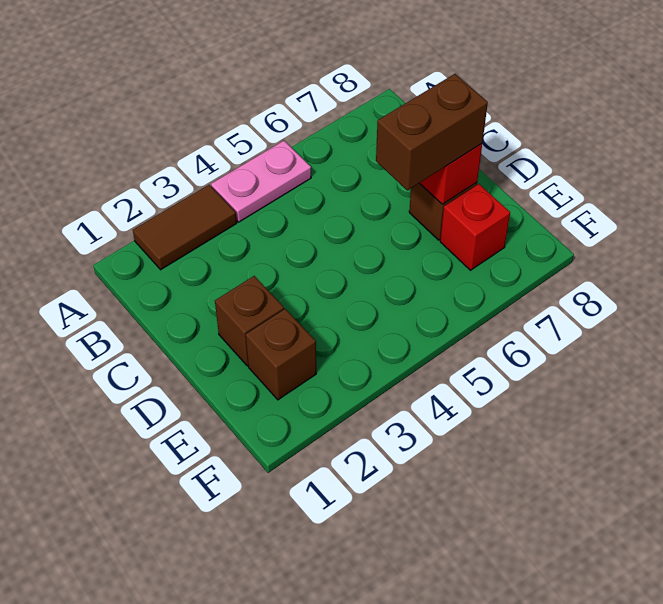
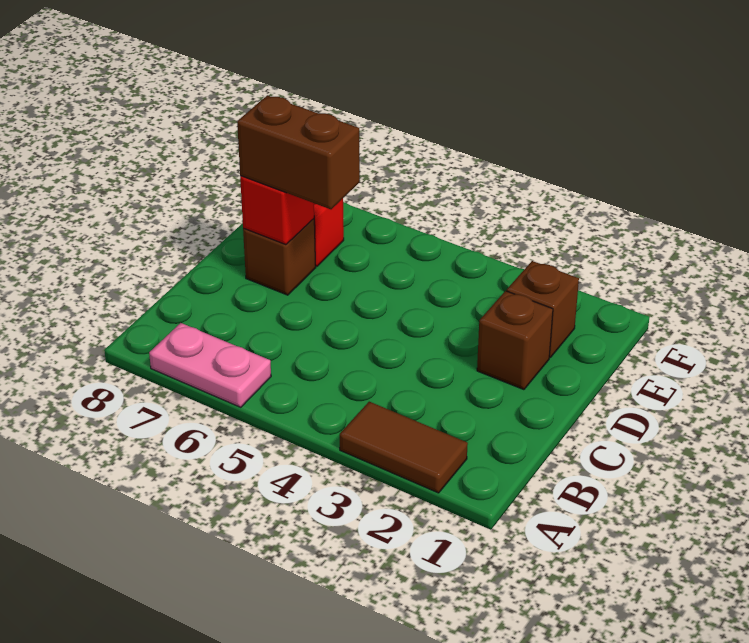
pink plate A4:A5 level 1 -> pink plate A6:A7 level 1

